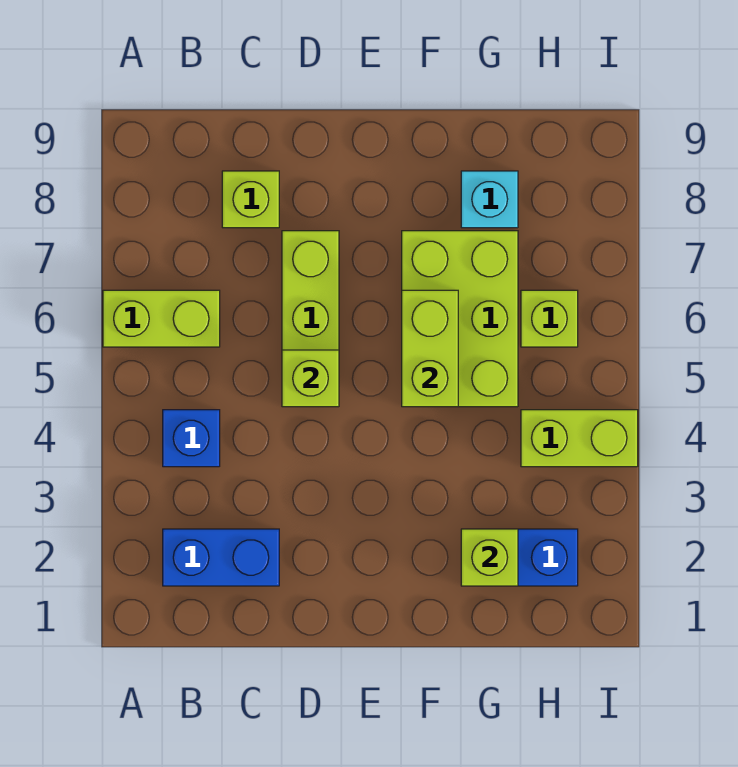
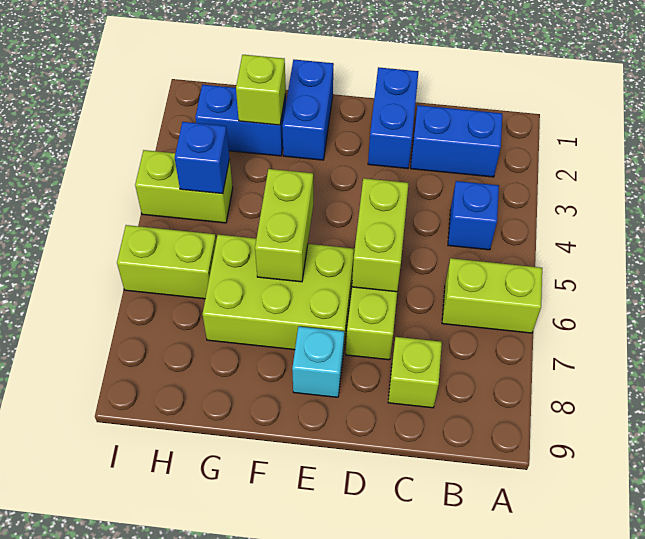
none -> blue brick D1:D2 level 1
lime brick D5 level 2 -> lime brick D5:D6 level 2
none -> blue brick F1:F2 level 1
lime brick F5:G7 level 1 -> lime brick E6:G7 level 1
cyan brick G8 level 1 -> cyan brick E8 level 1
none -> blue brick H4 level 2
lime brick H6 level 1 -> lime brick H6:I6 level 1

